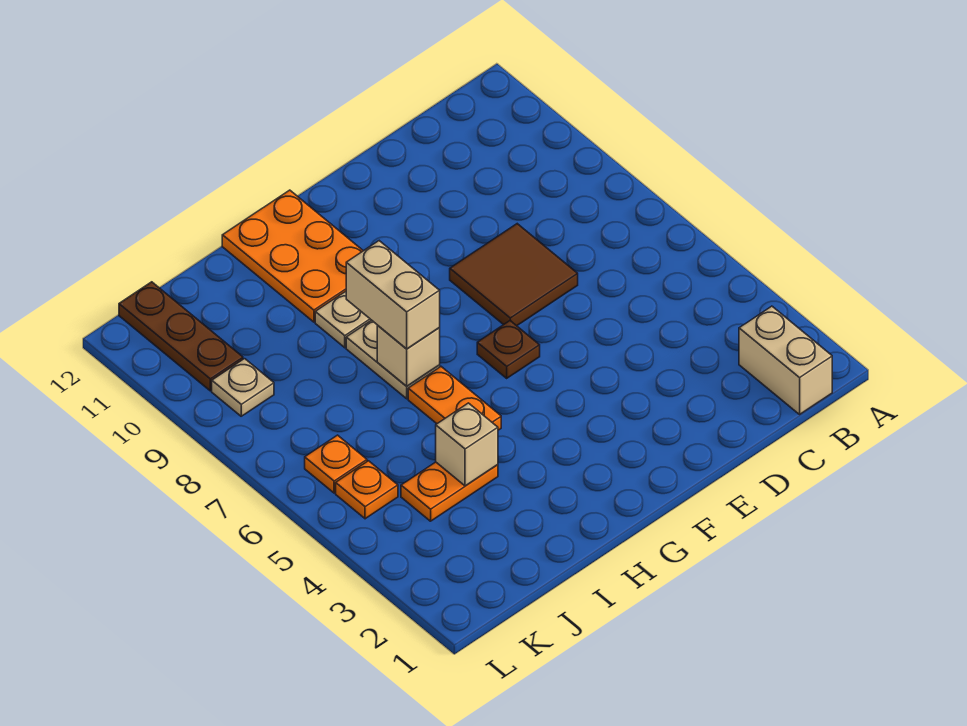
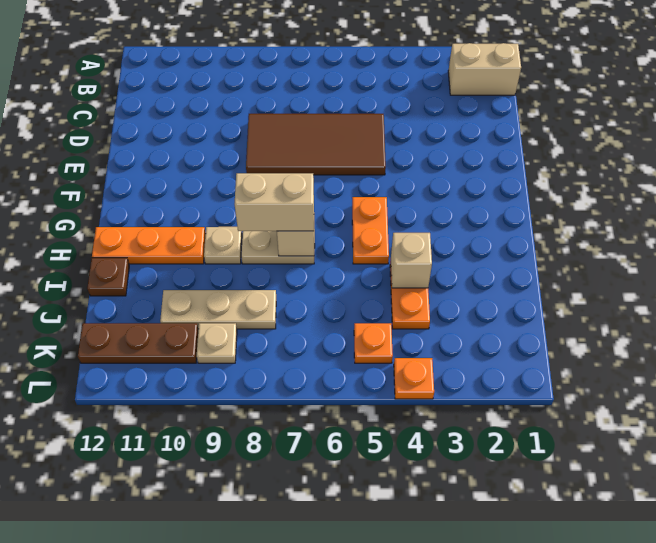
brown tile D7:E8 level 1 -> brown tile D5:E8 level 1
brown plate F6 level 1 -> brown plate I12 level 1
orange plate G10:H12 level 1 -> orange plate H10:H12 level 1
orange plate H5:H6 level 1 -> orange plate G5:H5 level 1
none -> tan plate J8:J10 level 1
orange plate K6 level 1 -> orange plate L4 level 1

